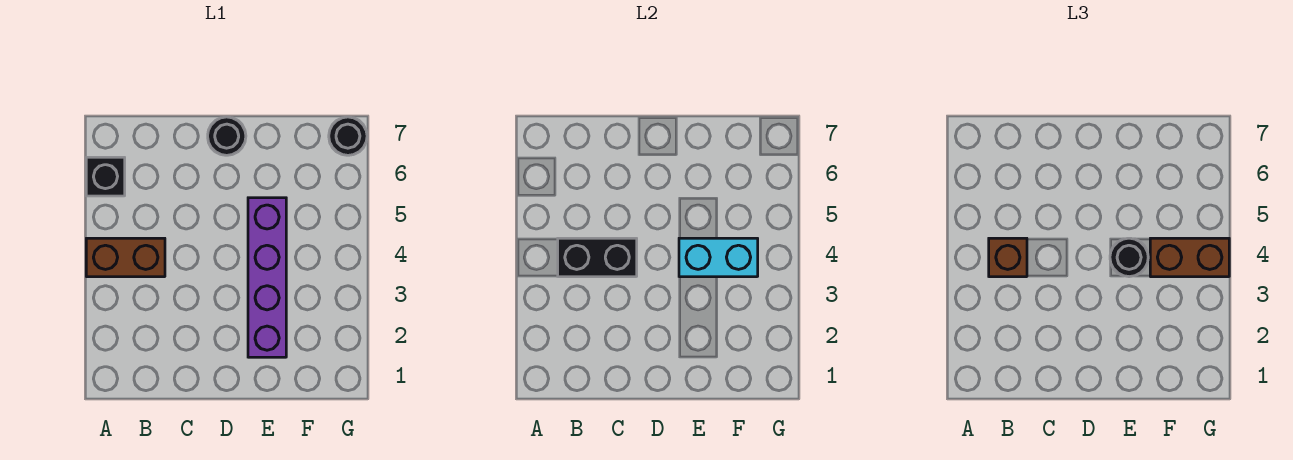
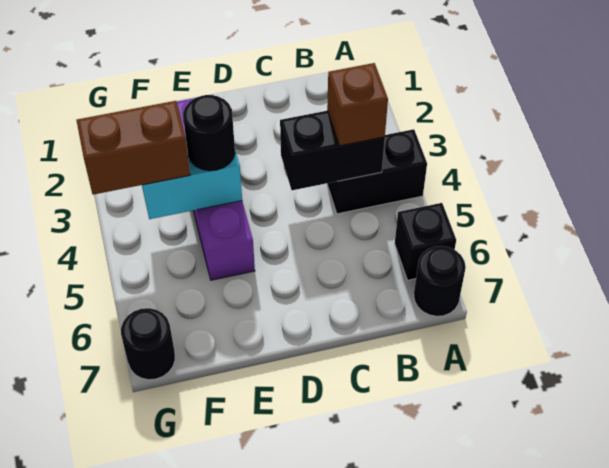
brown brick A4:B4 level 1 -> black brick A4:B4 level 1
black round brick D7 level 1 -> black round brick A7 level 1

